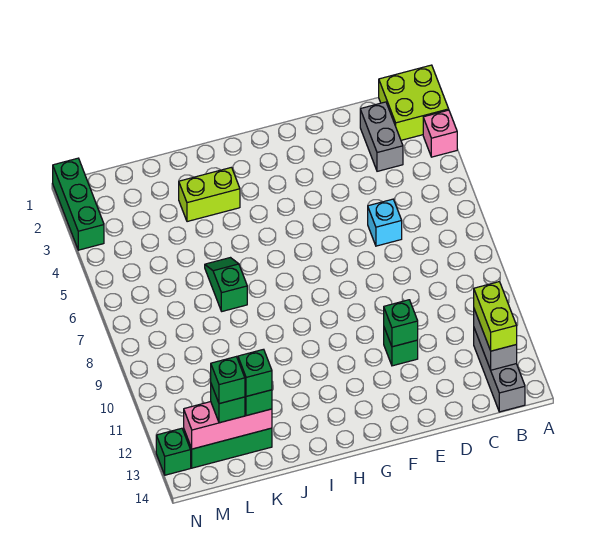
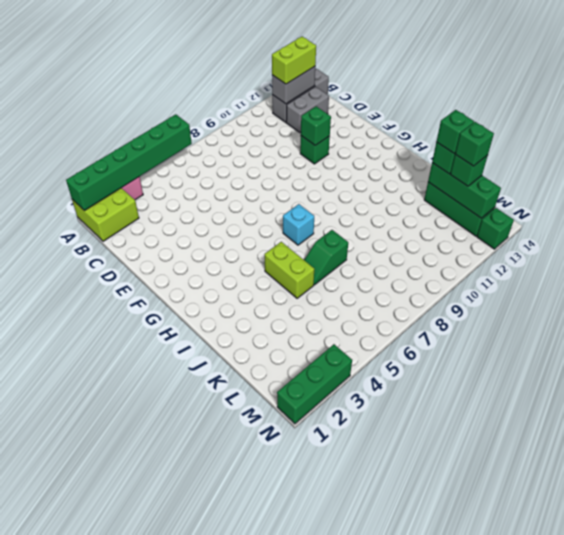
none -> green brick A1:A6 level 2
grey brick C2:C3 level 1 -> grey brick C12:C13 level 1
cyan brick D6 level 1 -> cyan brick H7 level 1
lime brick I3:J3 level 1 -> lime brick I5:J5 level 1
pink brick K13:M13 level 2 -> green brick K13:M13 level 2

